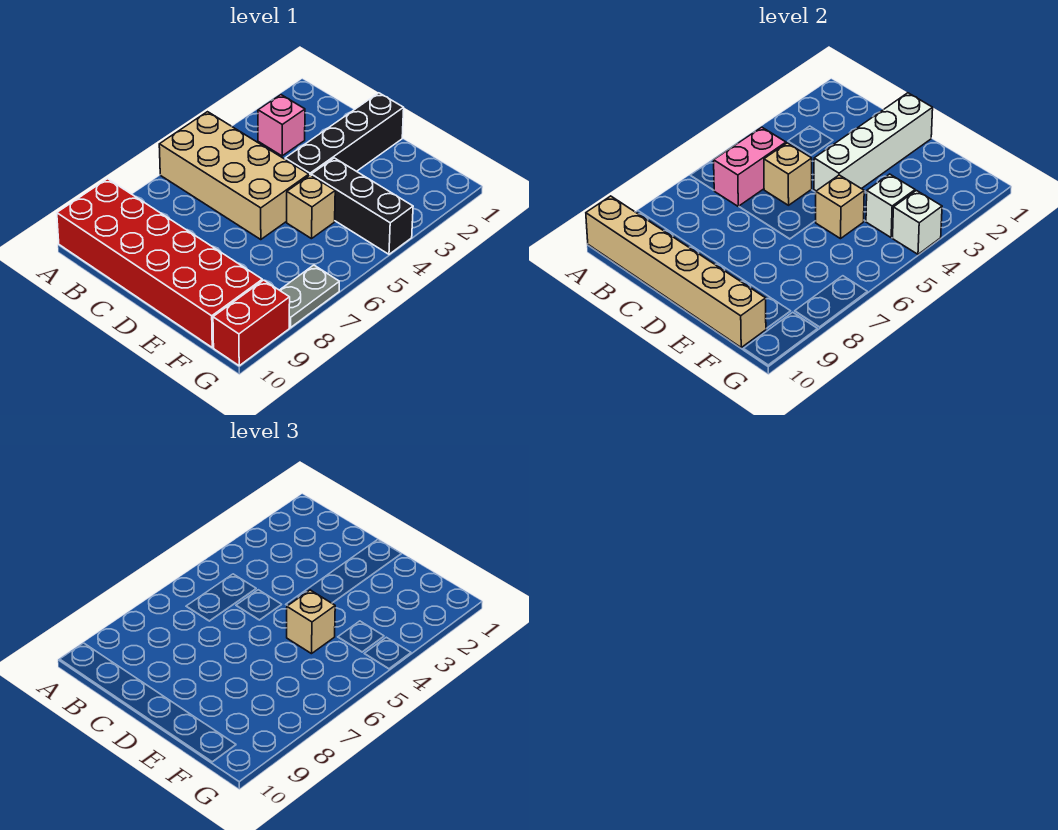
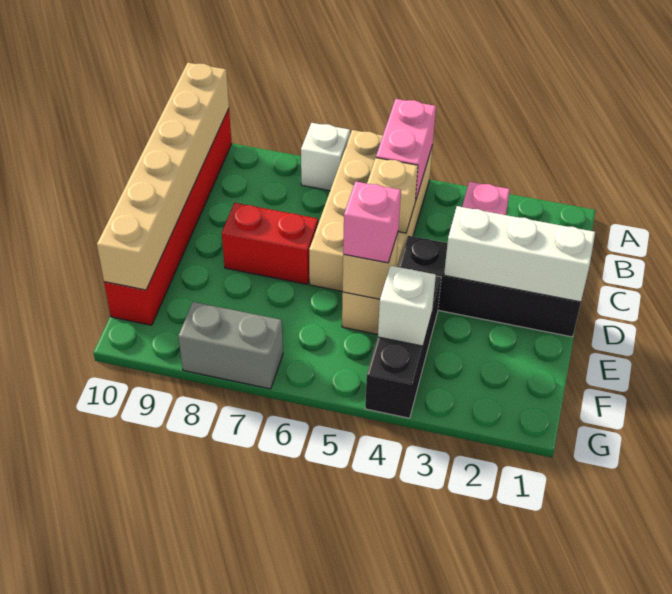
red brick A9:F10 level 1 -> red brick A10:F10 level 1
pink brick B5:B6 level 2 -> pink brick A5:B5 level 2
white brick D1:D4 level 2 -> white brick D1:D3 level 2
tan brick E5 level 3 -> pink brick E5 level 3
white brick G4 level 2 -> white brick A7 level 1
grey plate G7:G8 level 1 -> grey brick G7:G8 level 1
red brick G9:G10 level 1 -> red brick D7:D8 level 1

